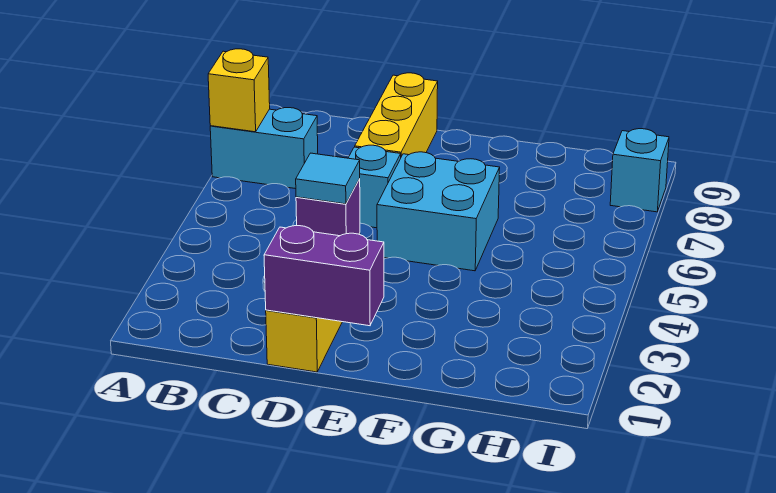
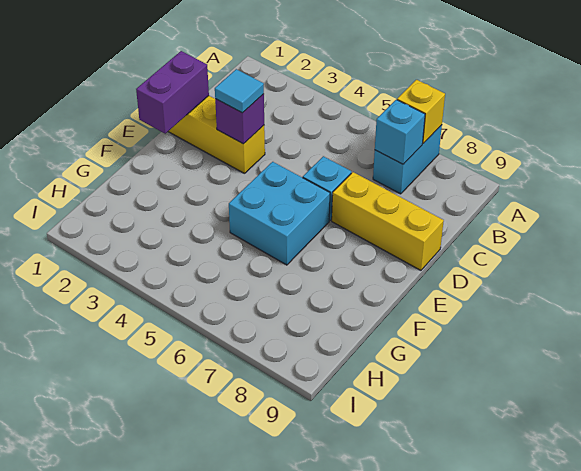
cyan brick I8 level 1 -> cyan brick B7 level 2

